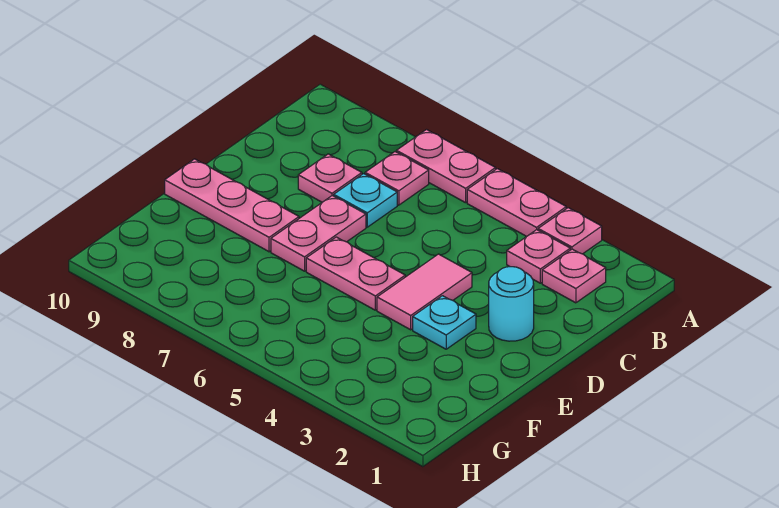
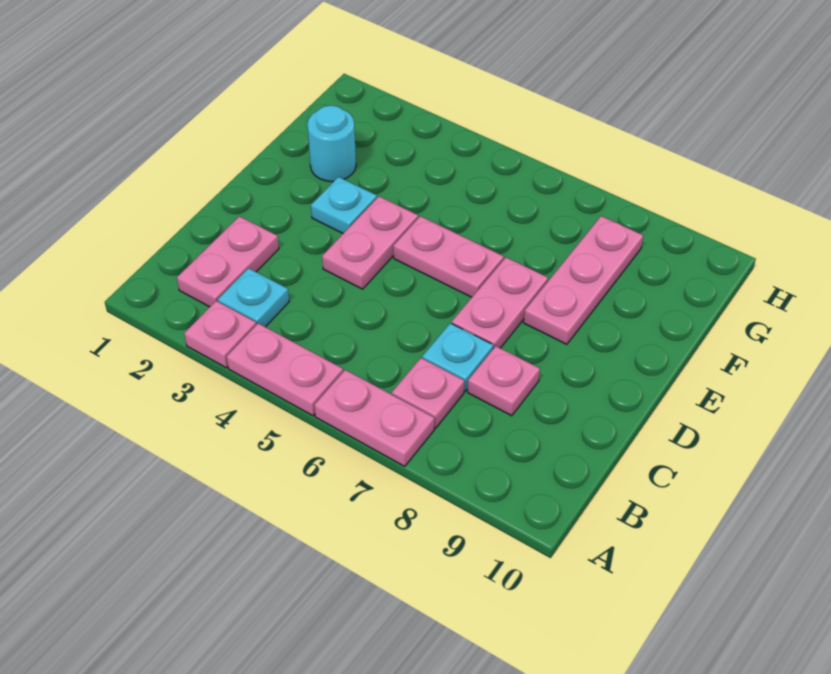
pink plate B2 level 1 -> pink plate B2:C2 level 1
pink plate B3 level 1 -> cyan plate B3 level 1
cyan round brick D2 level 1 -> cyan round brick F2 level 1
pink tile D4:E4 level 1 -> pink plate D4:E4 level 1
pink plate E8:E10 level 1 -> pink plate E8:G8 level 1

